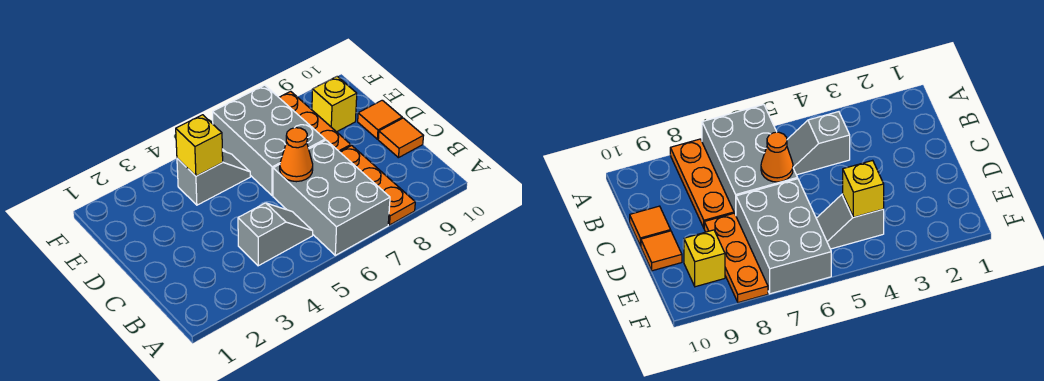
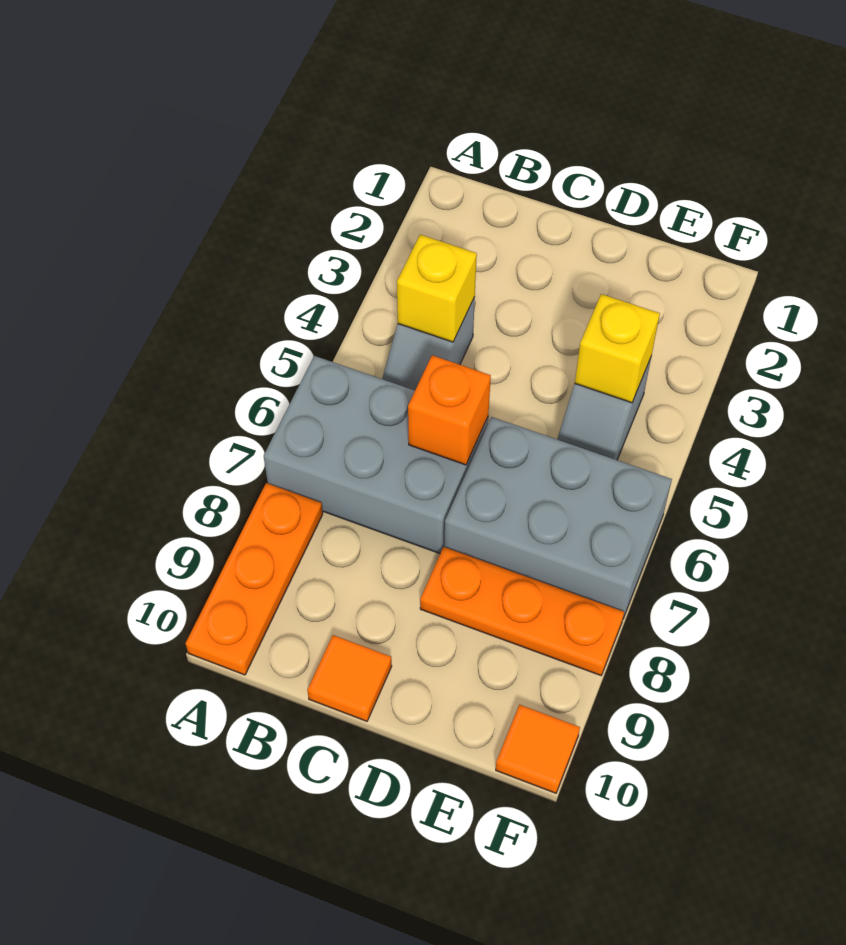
orange plate A8:C8 level 1 -> orange plate A8:A10 level 1
orange cone C6 level 2 -> orange brick C6 level 2
orange tile D10 level 1 -> orange tile F10 level 1
yellow brick E9 level 1 -> yellow brick B4 level 2

